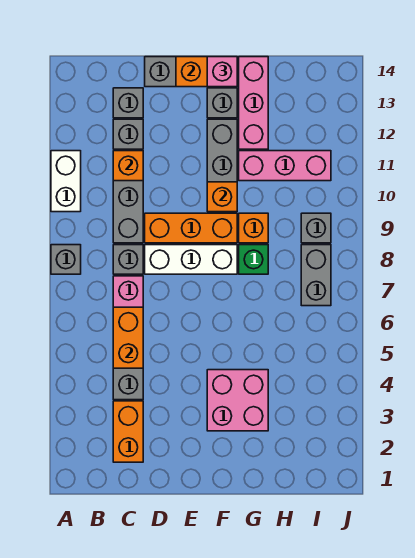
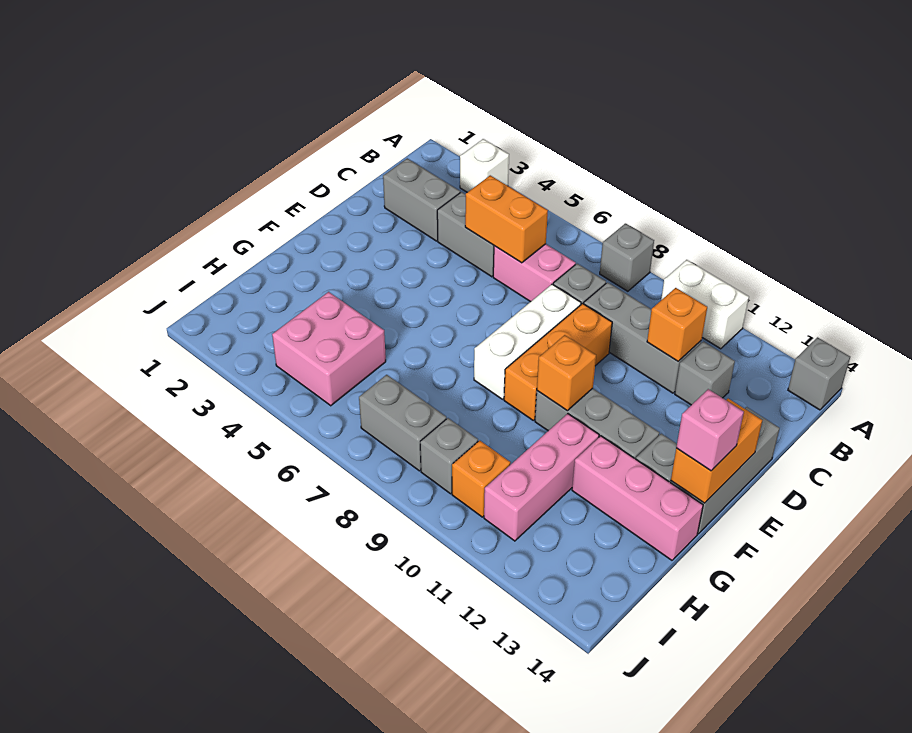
none -> white brick A3 level 1
orange brick C2:C3 level 1 -> grey brick C2:C3 level 1
grey brick C13 level 1 -> grey brick A14 level 1
pink brick F3:G4 level 1 -> pink brick H4:I5 level 1
green brick G8 level 1 -> none
orange brick G9 level 1 -> orange brick I10 level 1

